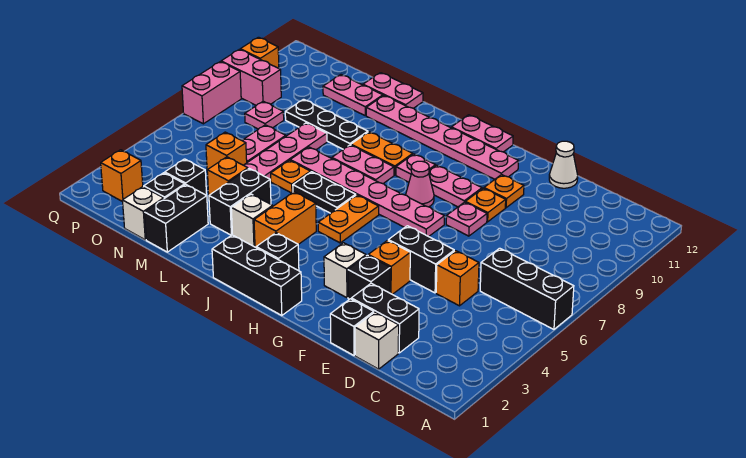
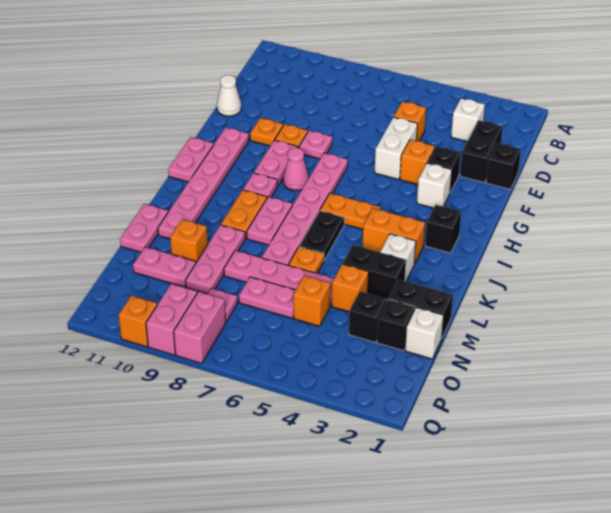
black brick A6:C6 level 1 -> none
white brick D1 level 1 -> white brick C3 level 1
black brick E5:F5 level 1 -> white brick E5:F5 level 1
black brick H1:J1 level 1 -> none
black plate L9:N9 level 1 -> pink plate L9:N9 level 1
pink plate M11:N11 level 1 -> pink plate N10:N11 level 1
orange brick P2 level 1 -> orange brick M10 level 1
pink brick Q7:Q8 level 1 -> pink brick P8:Q8 level 1

